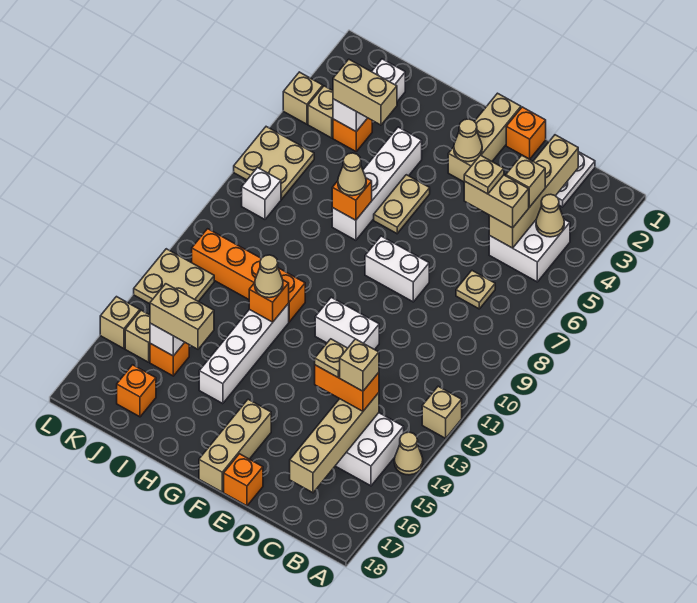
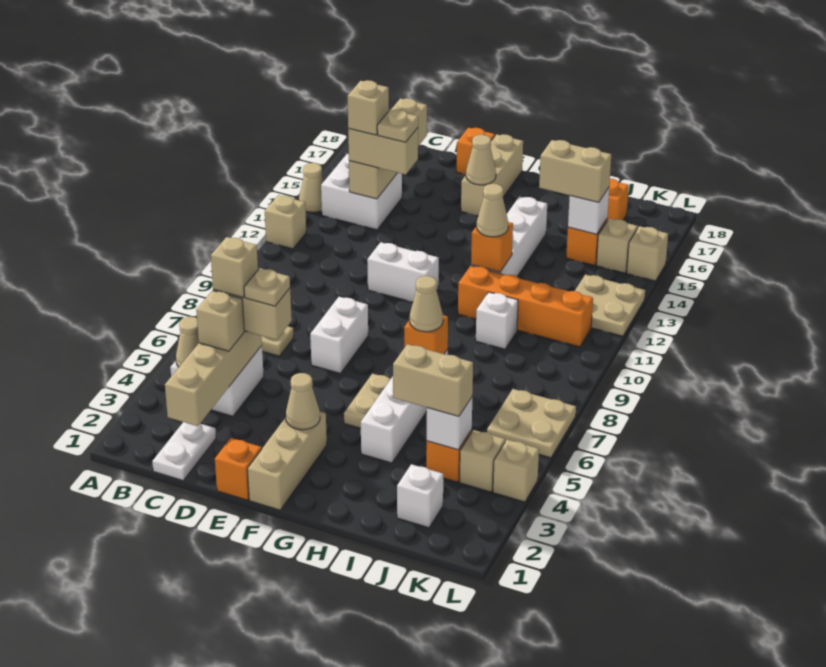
none -> tan brick C5 level 4
orange brick C14:D14 level 3 -> tan brick C14:D14 level 3
white brick E8:F8 level 1 -> white brick E7:E8 level 1
none -> tan cone F16 level 2
white brick K8 level 1 -> white brick I10 level 1

